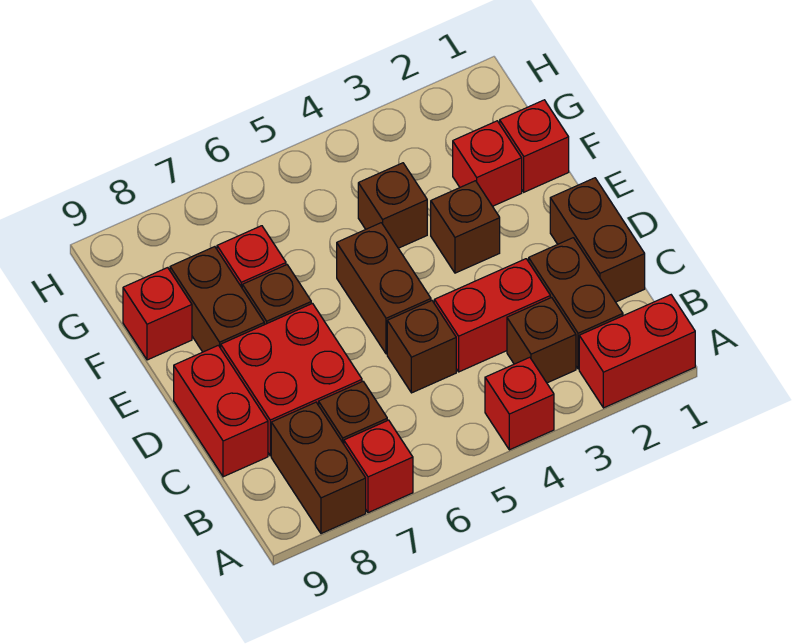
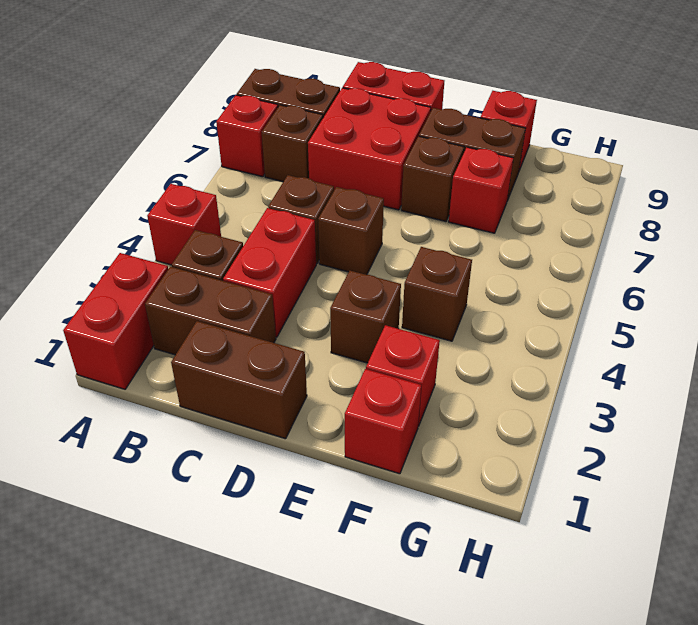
brown brick D5:E5 level 1 -> brown brick D5 level 1

